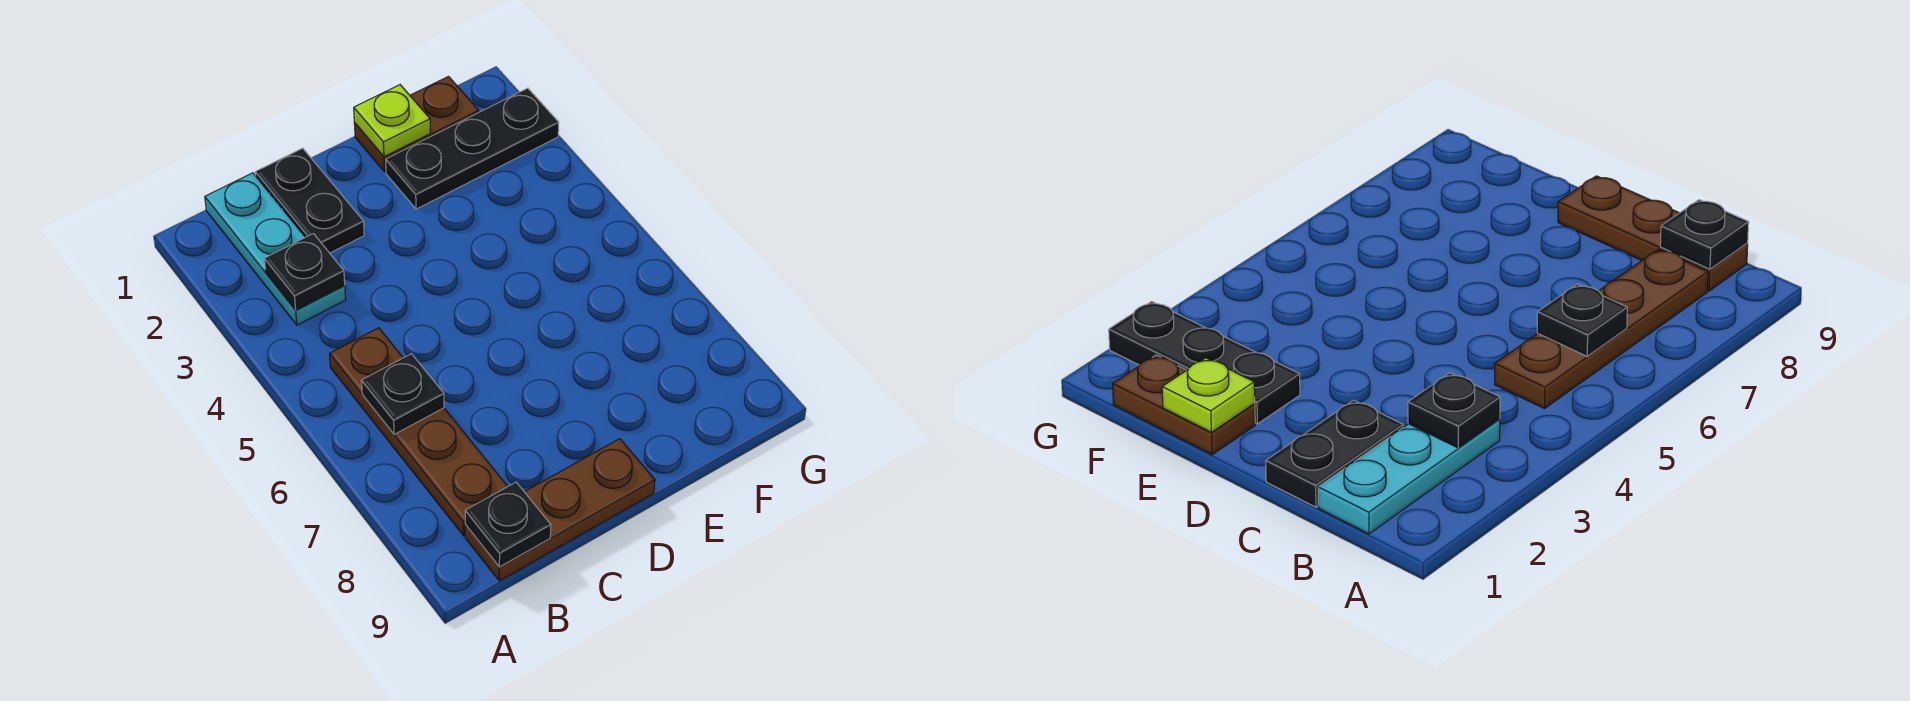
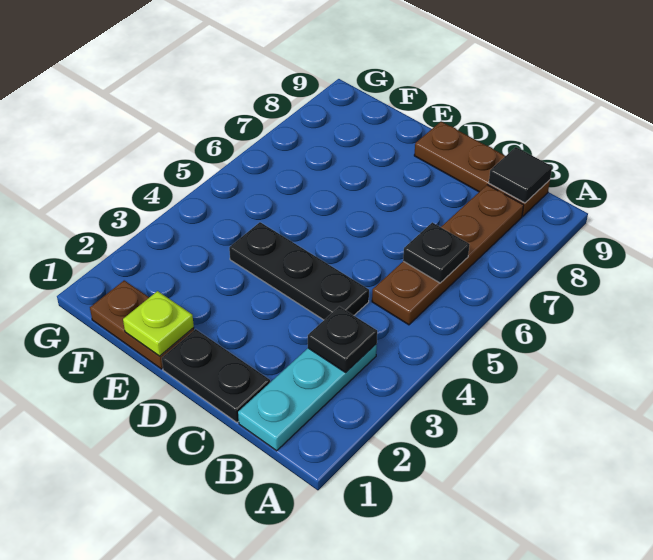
black plate B9 level 2 -> black tile B9 level 2
black plate C1:C2 level 1 -> black plate C1:D1 level 1
black plate E2:G2 level 1 -> black plate C4:E4 level 1

